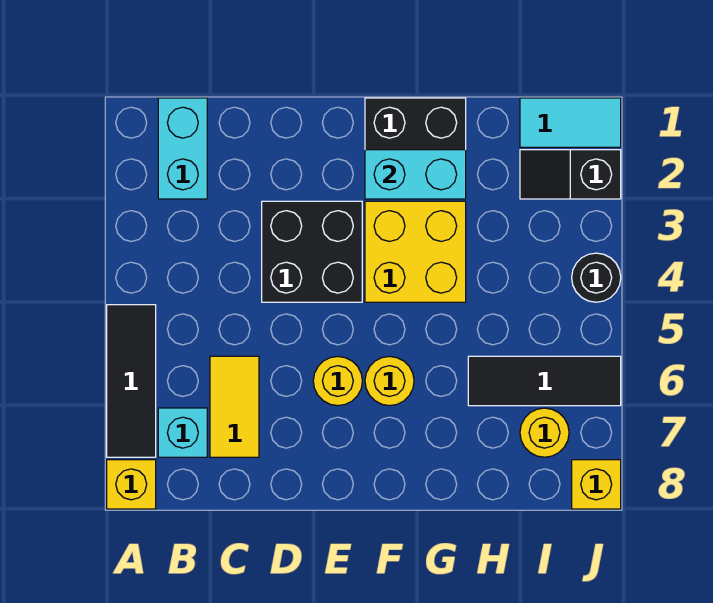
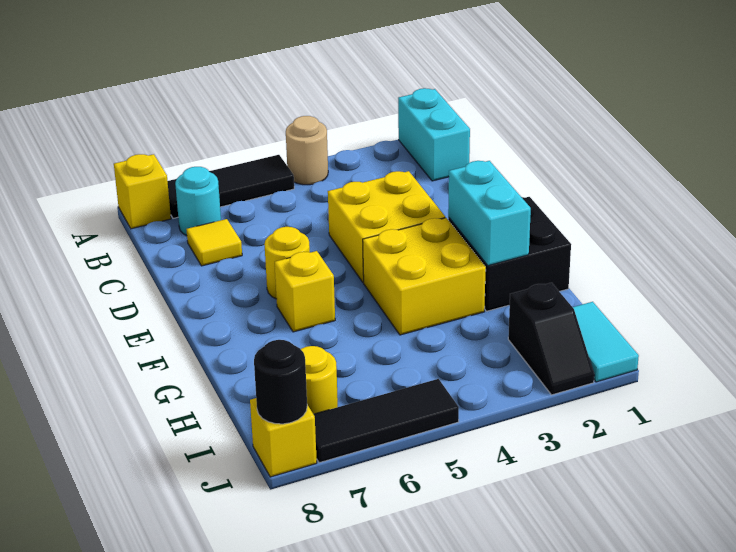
none -> tan round brick A4 level 1
cyan brick B1:B2 level 1 -> cyan brick A1:B1 level 1
cyan brick B7 level 1 -> cyan round brick B7 level 1
yellow tile C6:C7 level 1 -> yellow tile C7 level 1
black brick D3:E4 level 1 -> yellow brick D3:E4 level 1
yellow round brick F6 level 1 -> yellow brick F6 level 1
black tile H6:J6 level 1 -> black tile J5:J7 level 1
black slope I2:J2 level 1 top J -> black slope I2:J2 level 1 top I
black round brick J4 level 1 -> black round brick J8 level 2

